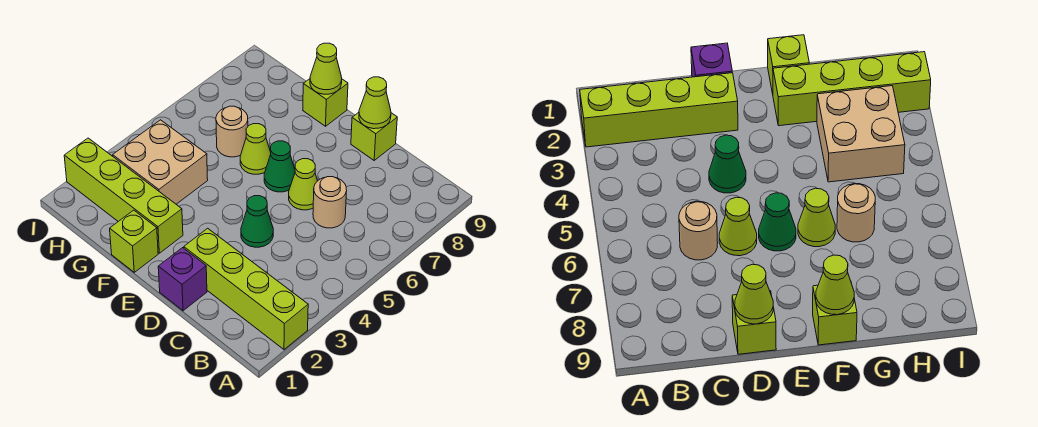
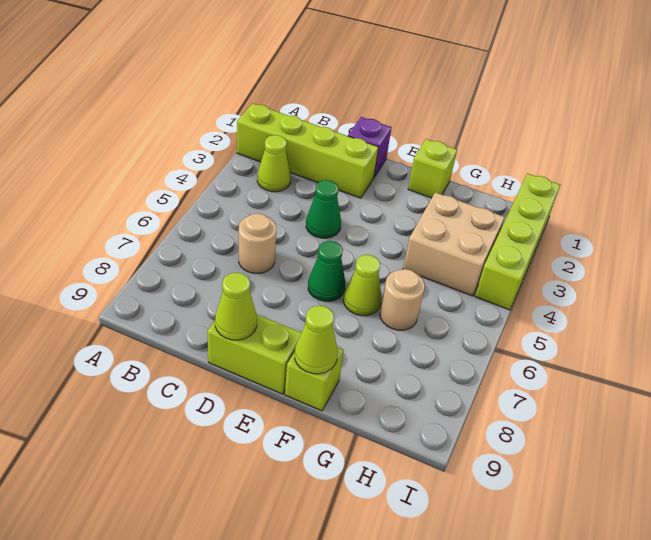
lime cone D6 level 1 -> lime cone B3 level 1
lime brick D9 level 1 -> lime brick D9:E9 level 1
lime brick F2:I2 level 1 -> lime brick I1:I4 level 1

